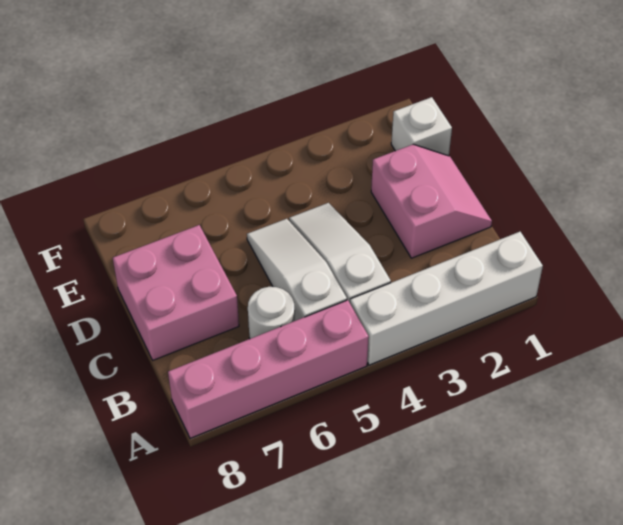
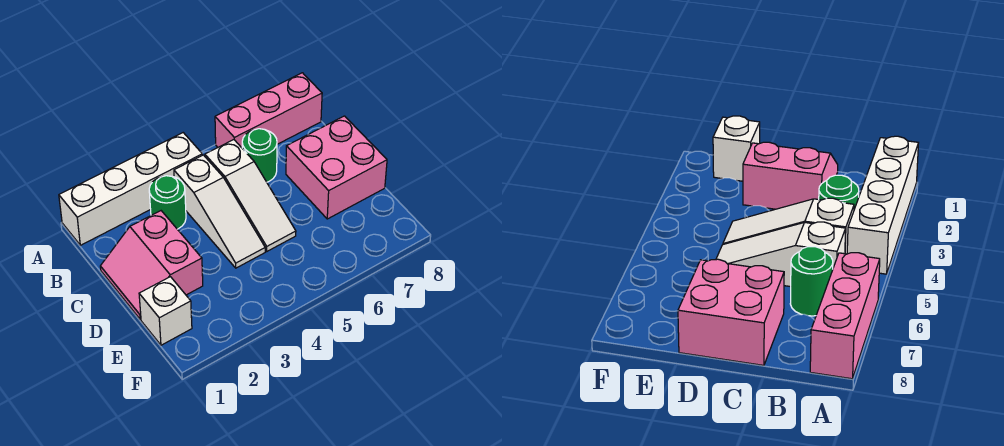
pink brick A5:A8 level 1 -> pink brick A6:A8 level 1
none -> green round brick B3 level 1
white round brick B6 level 1 -> green round brick B6 level 1

